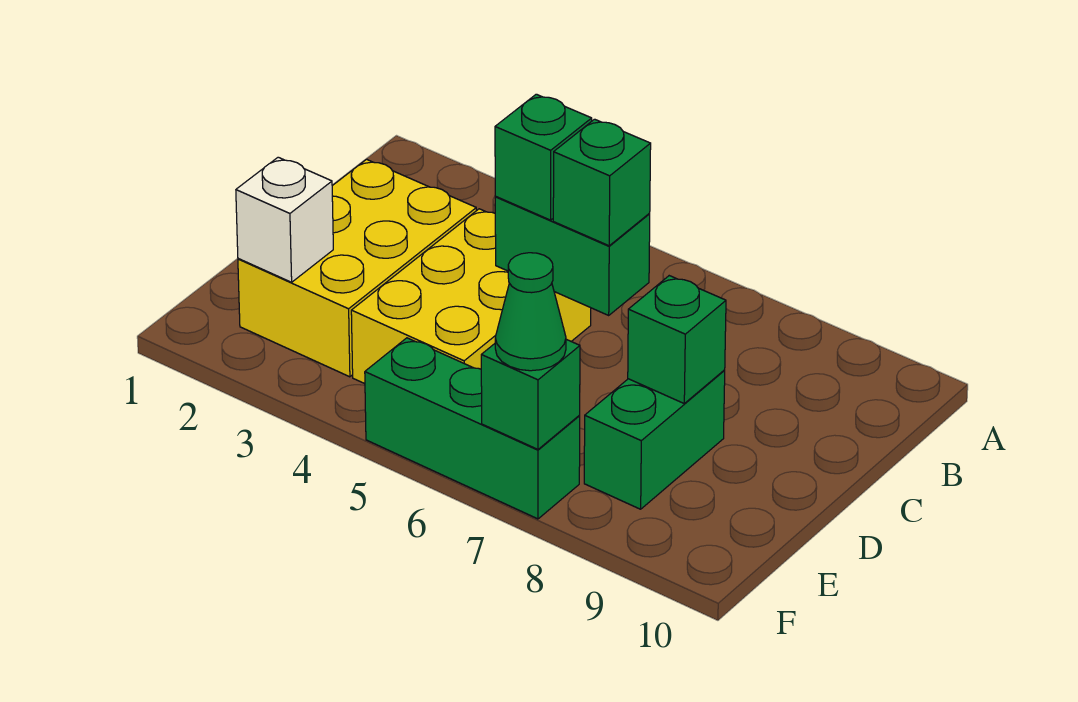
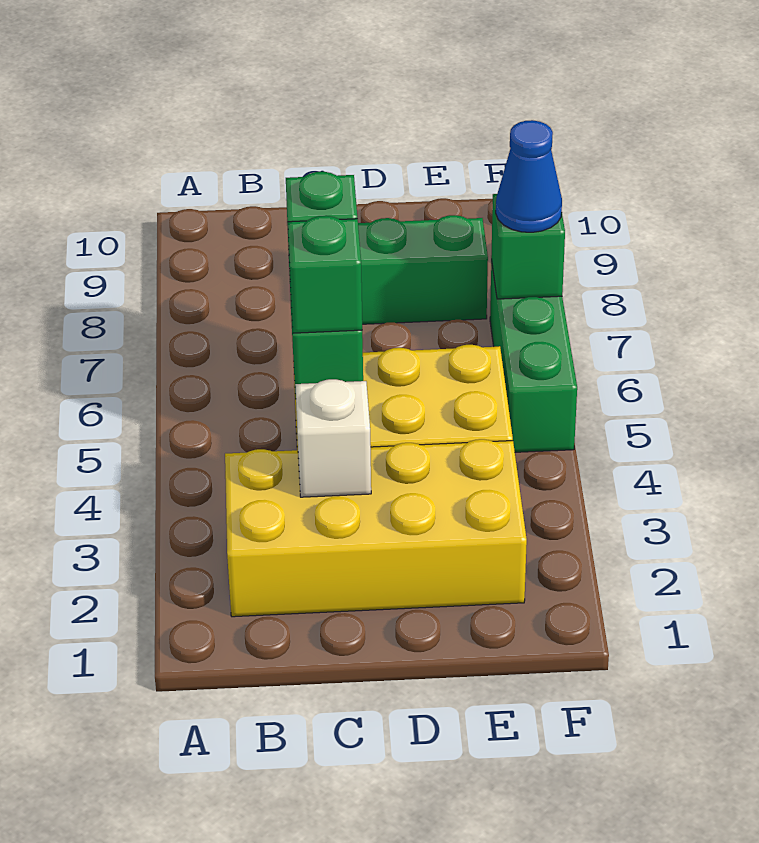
yellow brick C2:E3 level 1 -> yellow brick B2:E3 level 1
green brick D8 level 2 -> none
white brick E2 level 2 -> white brick C3 level 2
green cone F7 level 3 -> blue cone F7 level 3

